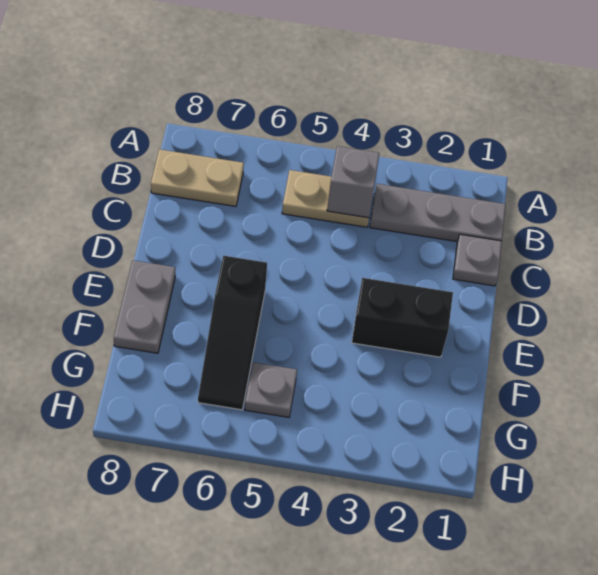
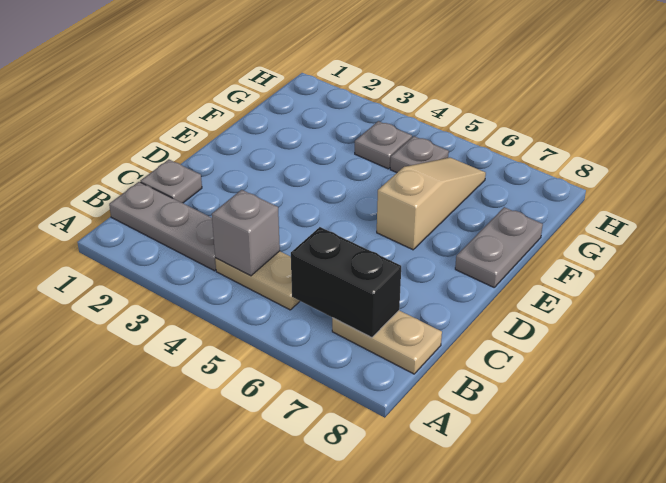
black brick E2:E3 level 1 -> black brick B6:B7 level 2
black slope E6:G6 level 1 top E -> tan slope E6:G6 level 1 top E
none -> grey plate G4 level 1

